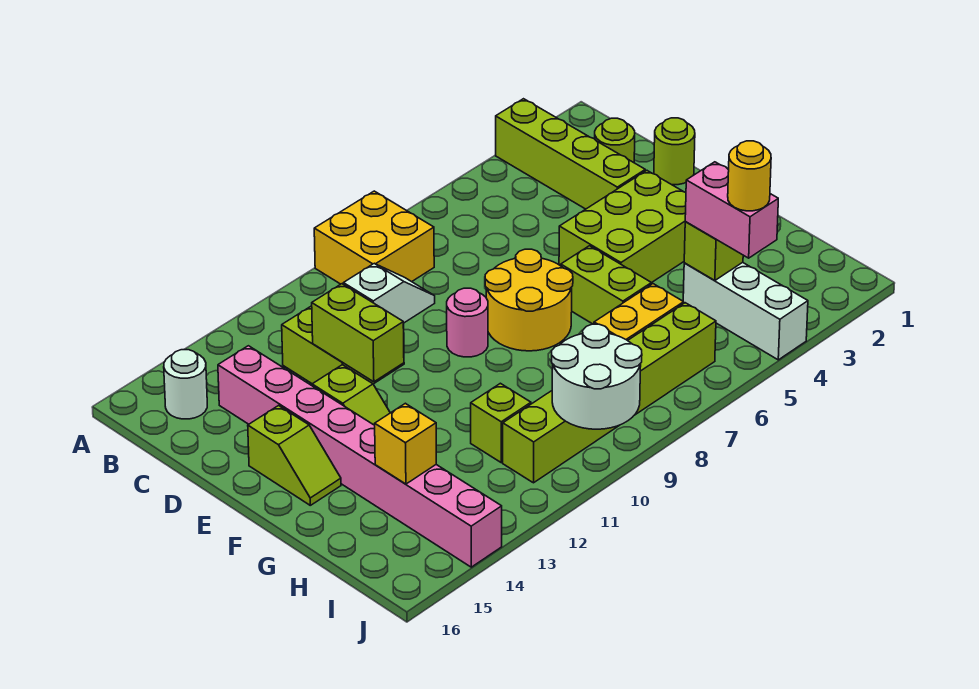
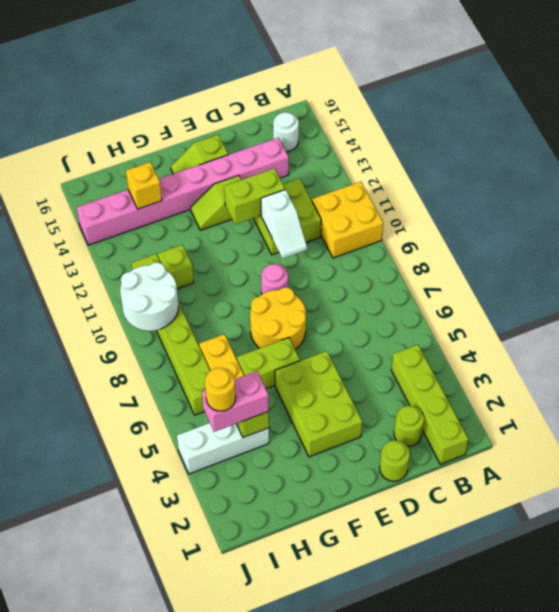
lime brick A3:D3 level 1 -> lime brick B1:B4 level 1
yellow brick A8:B9 level 1 -> yellow brick A10:B11 level 1

